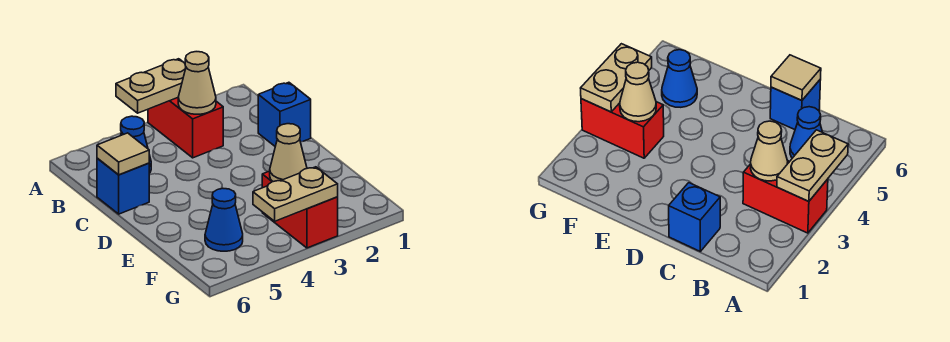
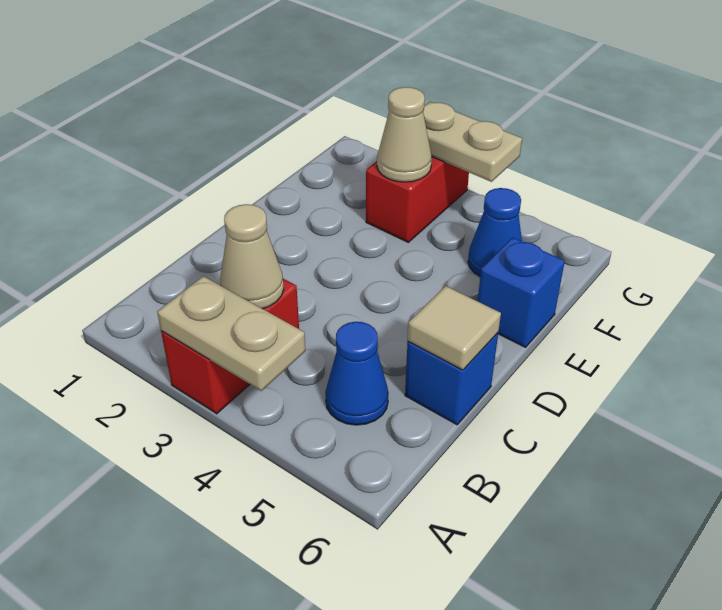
blue brick C1 level 1 -> blue brick E6 level 1

